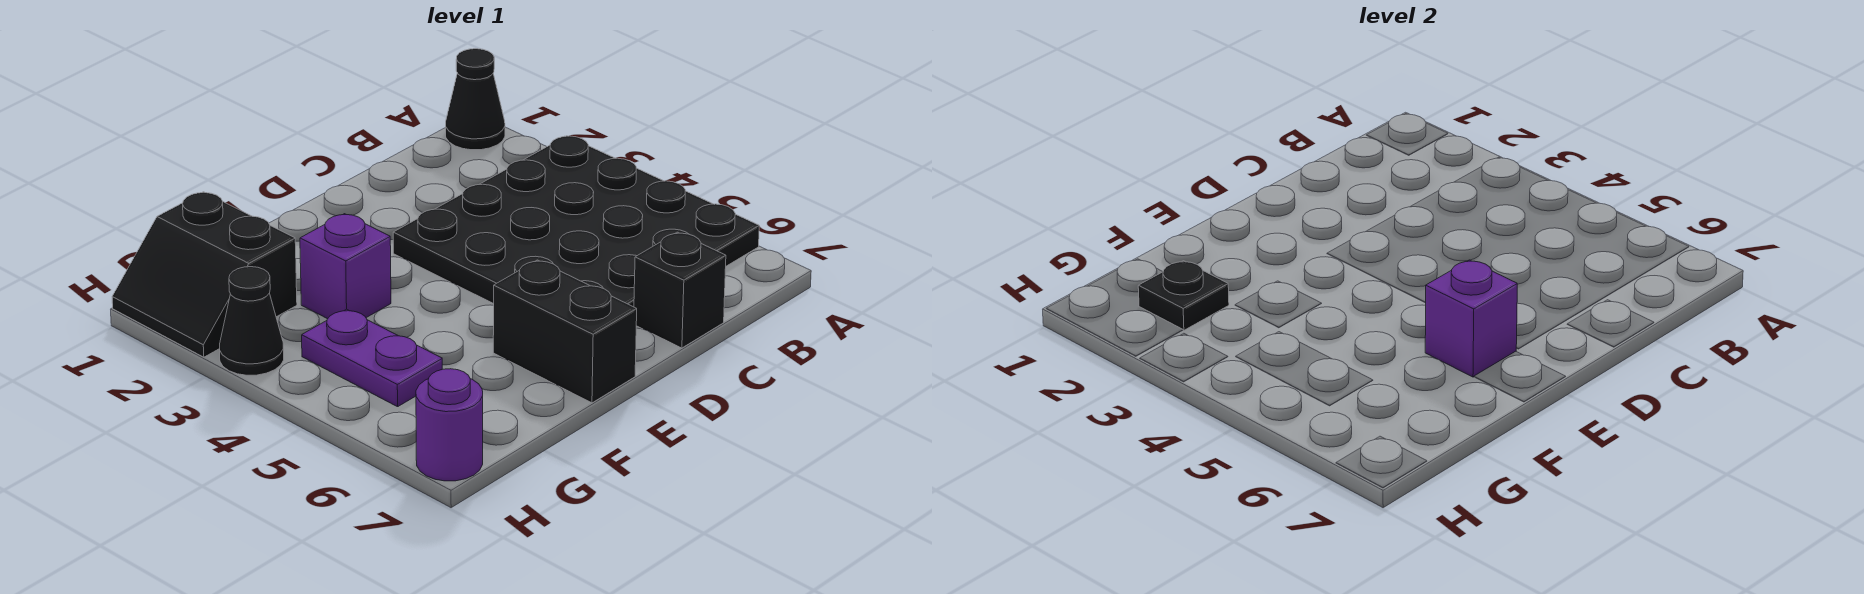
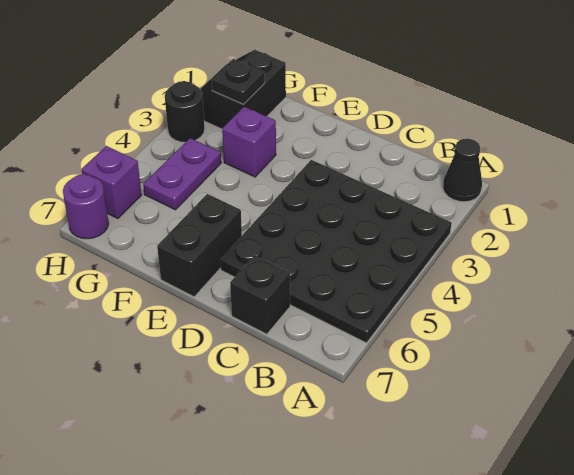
purple brick E6 level 2 -> purple brick H6 level 1
black cone H3 level 1 -> black round brick H3 level 1

